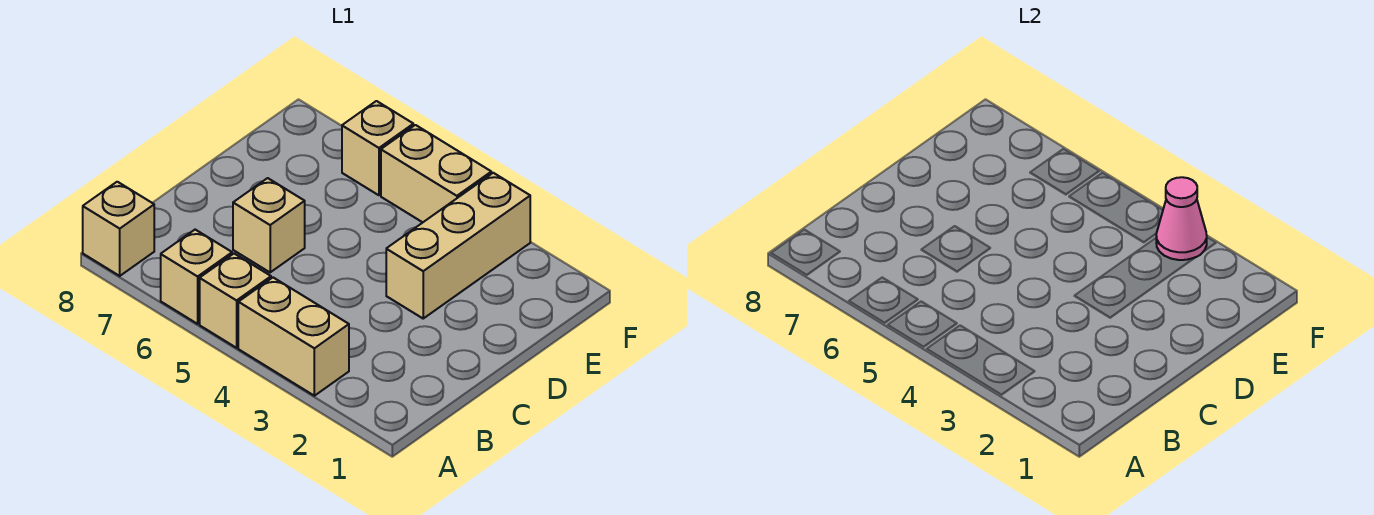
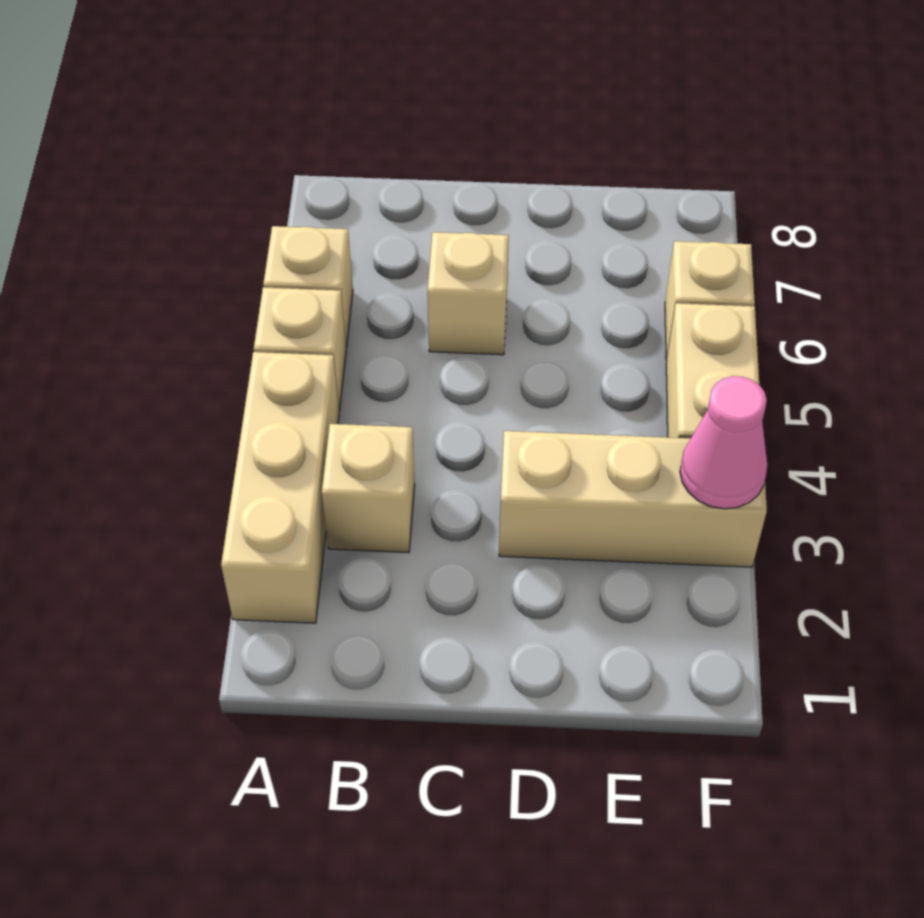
tan brick A3:A4 level 1 -> tan brick A2:A4 level 1
tan brick A8 level 1 -> tan brick B3 level 1

